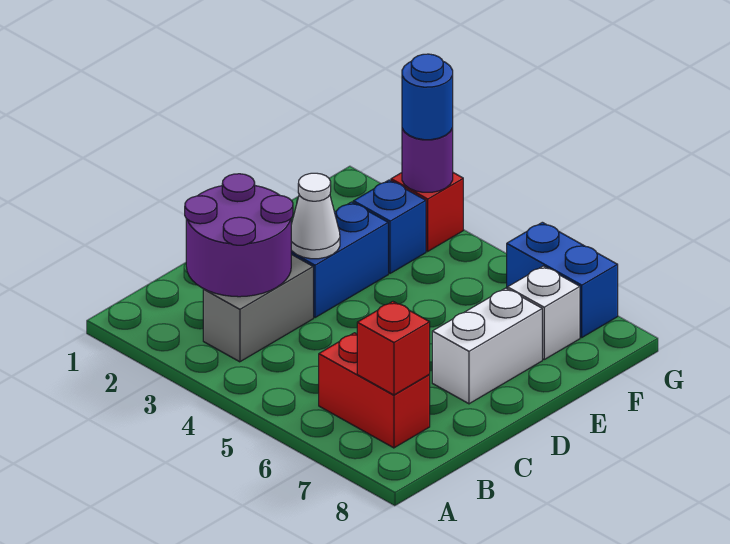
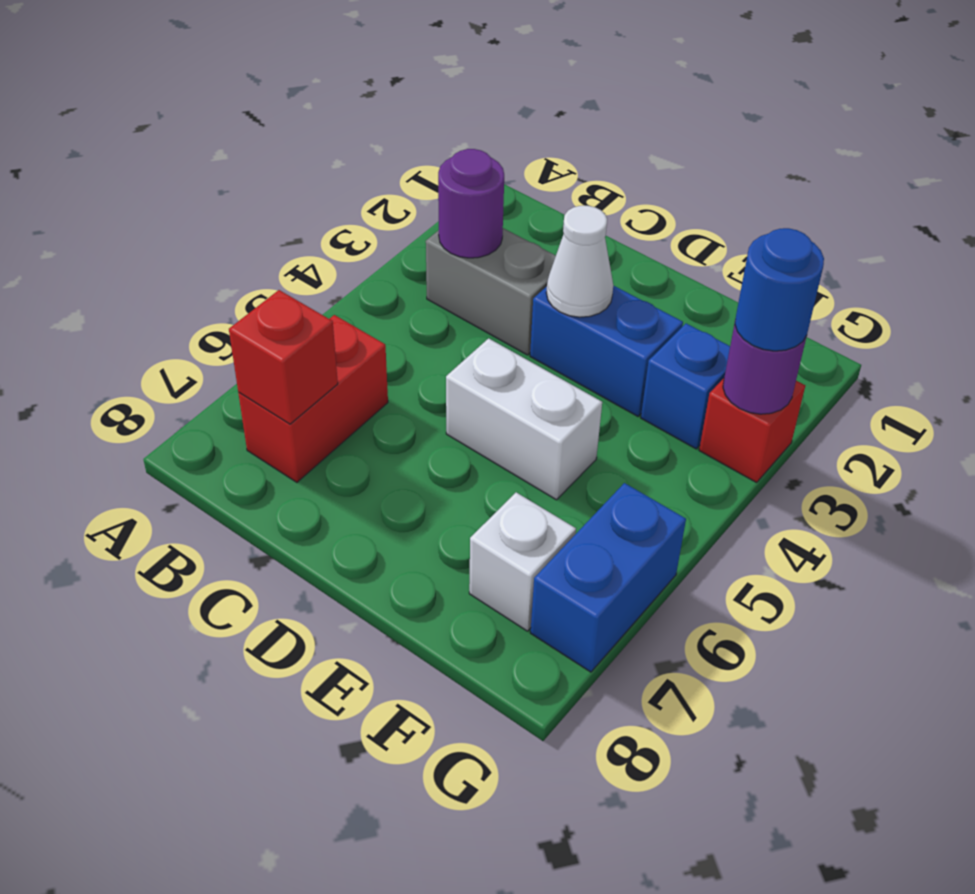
purple round brick B2:C3 level 2 -> purple round brick B3 level 2
white brick D7:E7 level 1 -> white brick D5:E5 level 1

